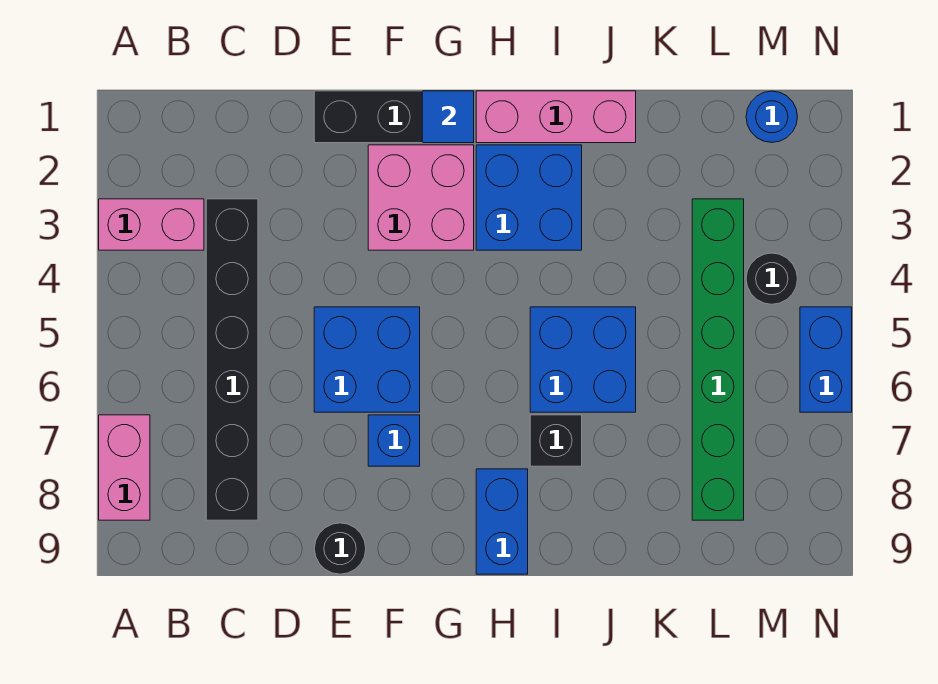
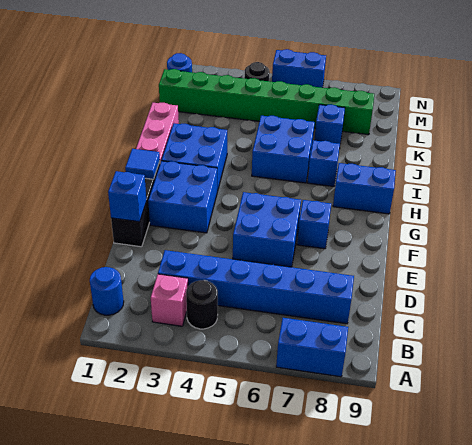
pink brick A3:B3 level 1 -> pink brick B3 level 1
pink brick A7:A8 level 1 -> blue brick A7:A8 level 1
none -> blue round brick B1 level 1
black brick C3:C8 level 1 -> blue brick C3:C8 level 1
none -> blue brick E1 level 2
black round brick E9 level 1 -> black round brick B4 level 1
pink brick F2:G3 level 1 -> blue brick F2:G3 level 1
black brick I7 level 1 -> blue brick I7 level 1
none -> blue brick K7 level 1
green brick L3:L8 level 1 -> green brick L1:L8 level 1

